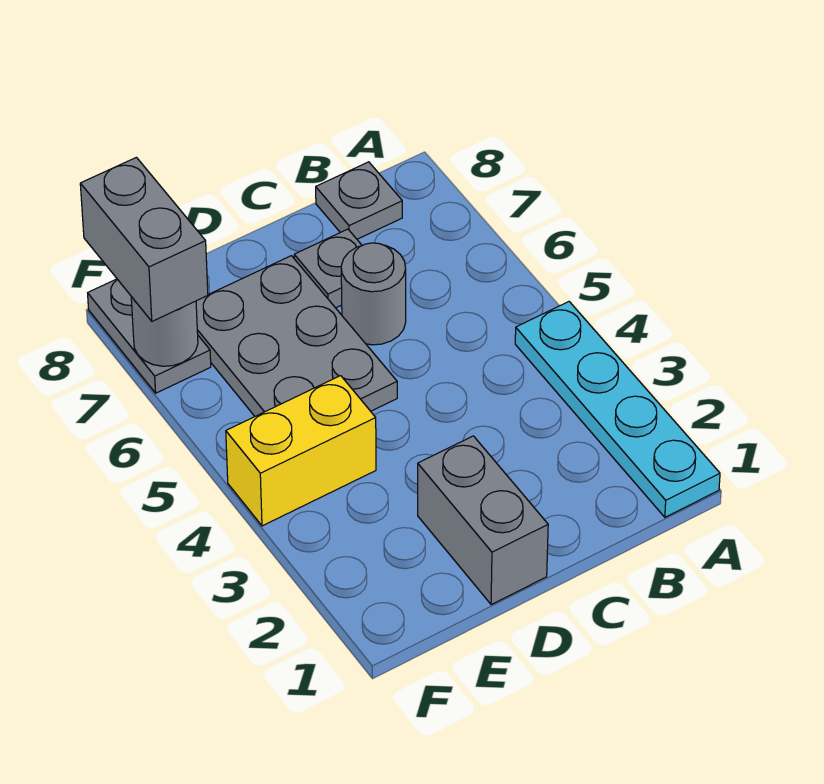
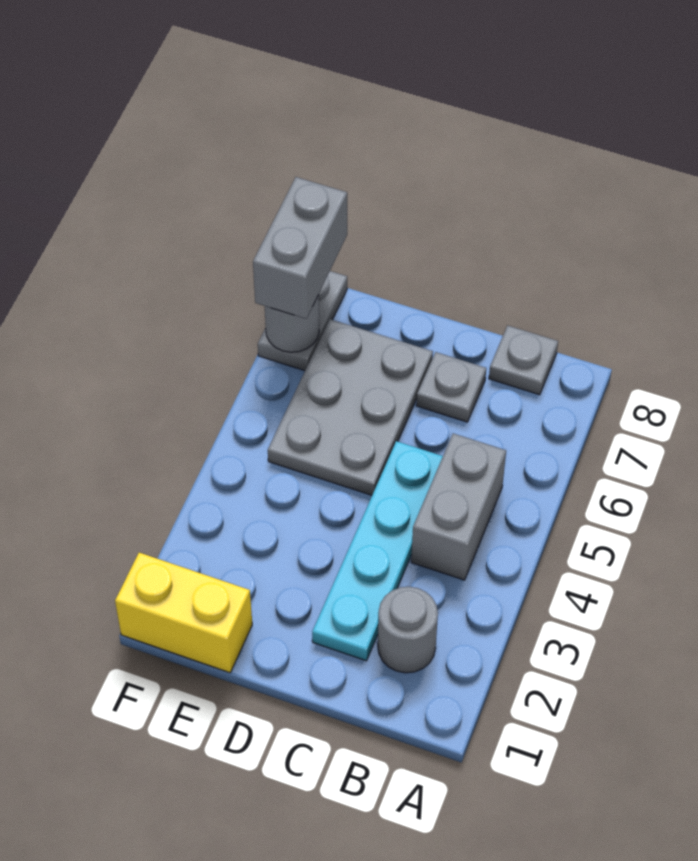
cyan plate A1:A4 level 1 -> cyan plate C2:C5 level 1
grey round brick C6 level 1 -> grey round brick B2 level 1
grey brick D1:D2 level 1 -> grey brick B4:B5 level 1
yellow brick E4:F4 level 1 -> yellow brick E1:F1 level 1

